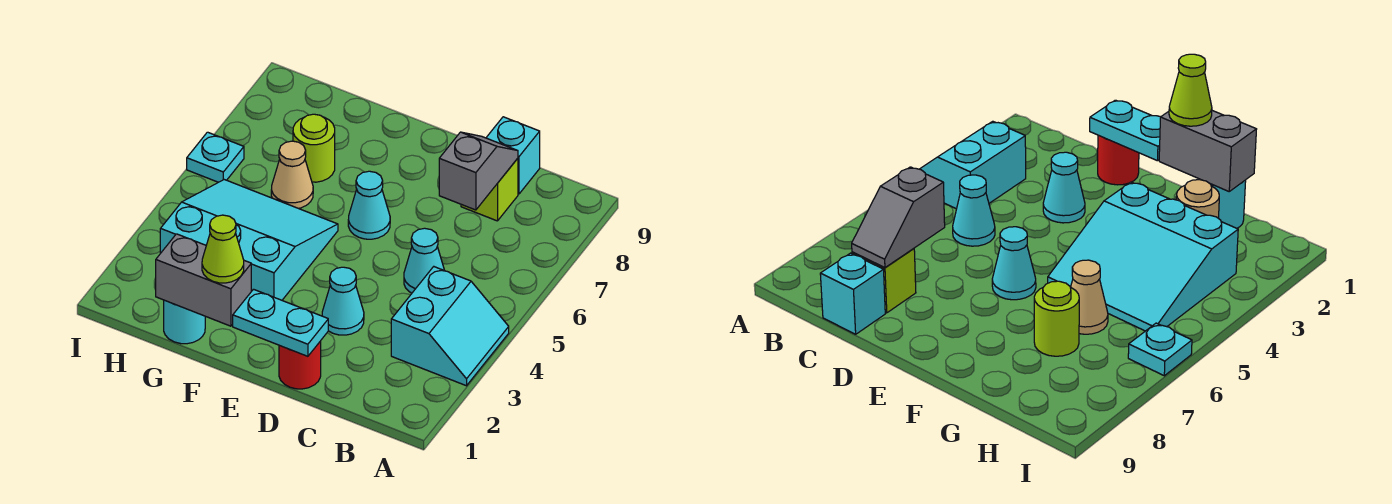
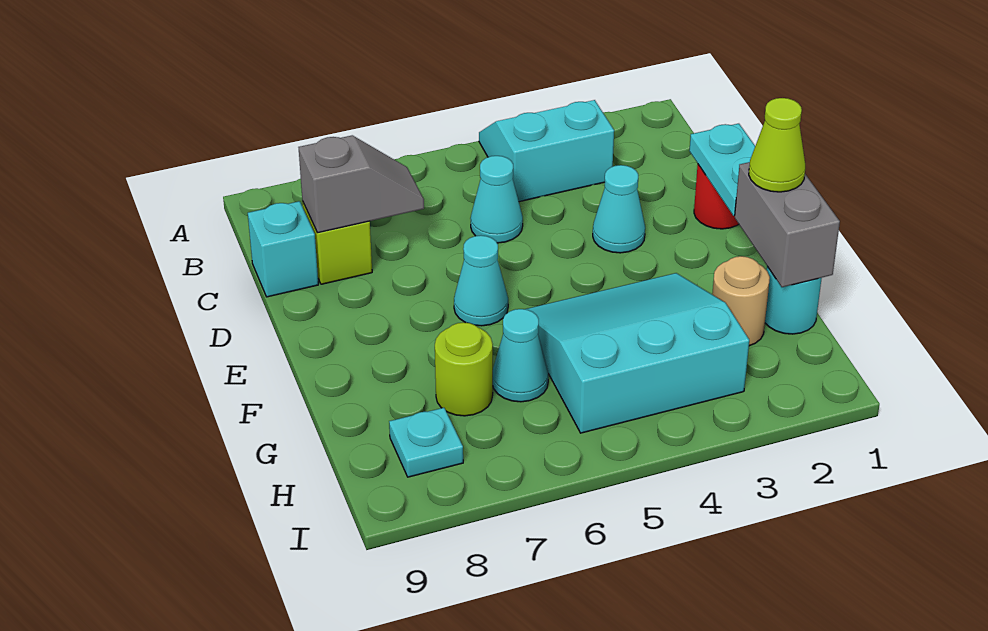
grey slope C7:C8 level 2 top 7 -> grey slope C7:C8 level 2 top 8
cyan slope F3:H5 level 1 top 3 -> cyan slope F3:H5 level 1 top H
tan cone G6 level 1 -> cyan cone G6 level 1
cyan plate I6 level 1 -> cyan plate H8 level 1

